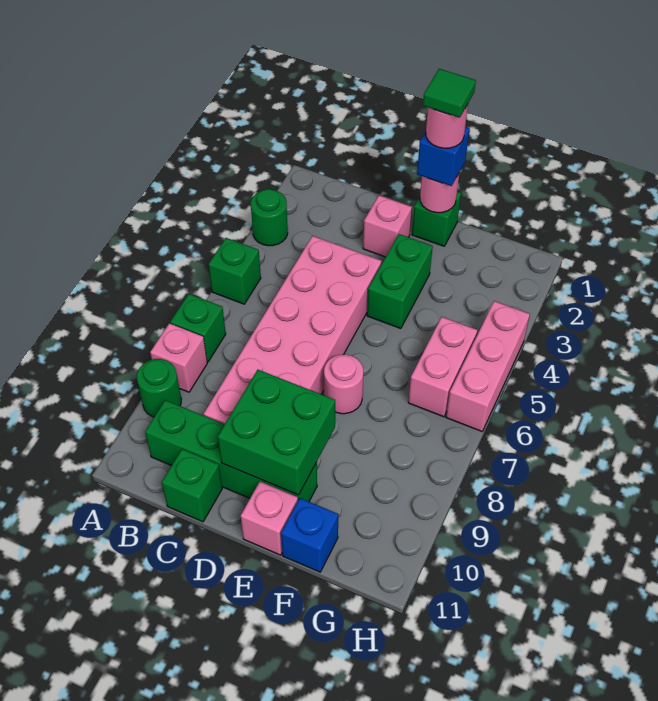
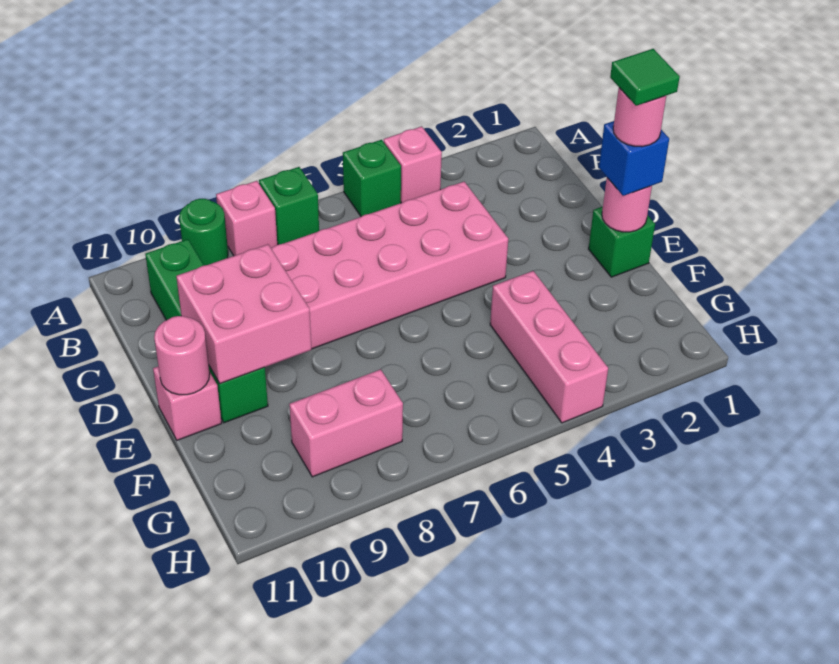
green round brick A3 level 1 -> none
green brick C11 level 1 -> none
pink brick D2 level 1 -> pink brick A4 level 1
green brick D9:E10 level 2 -> pink brick D9:E10 level 2
green brick E3:E4 level 1 -> none
pink round brick E7 level 1 -> pink round brick E11 level 2
blue brick F11 level 1 -> none
pink brick G5:G6 level 1 -> pink brick G8:G9 level 1
pink brick H4:H6 level 1 -> pink brick F4:H4 level 1

